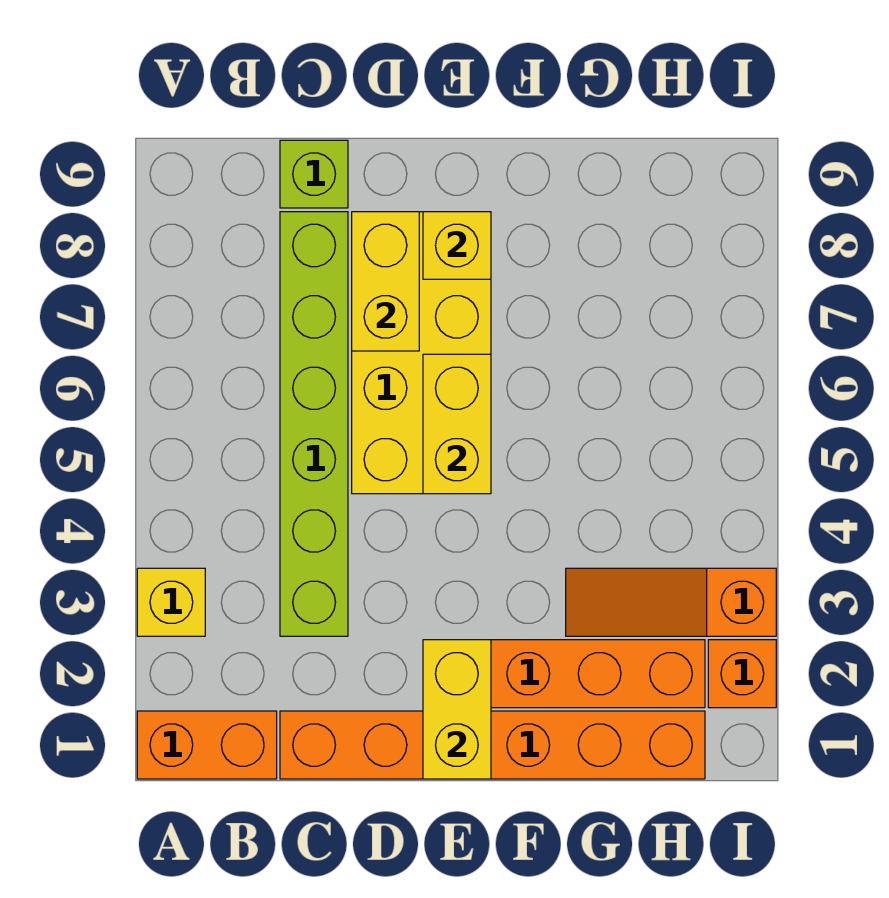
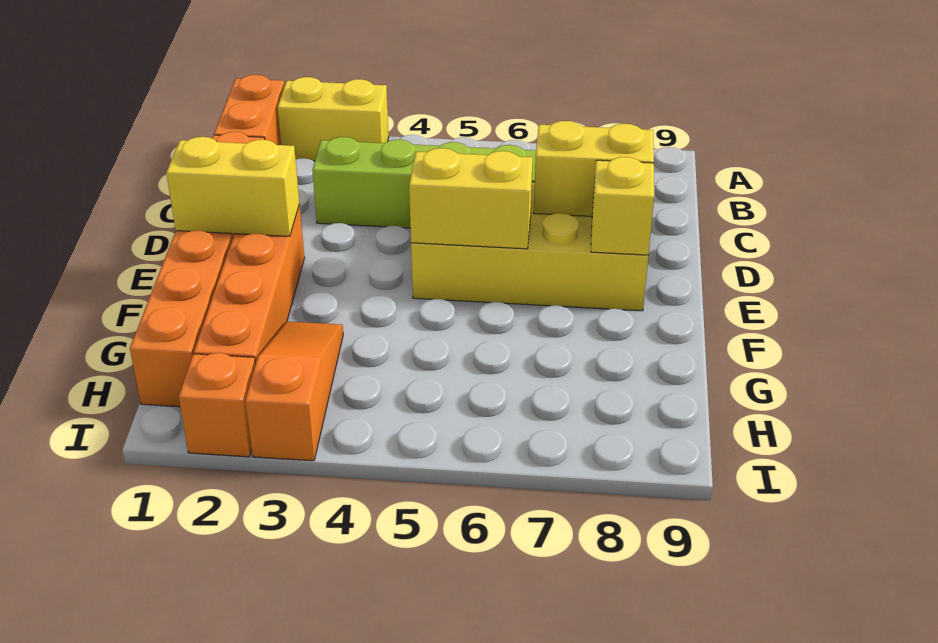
yellow brick A3 level 1 -> yellow brick A2:A3 level 1
lime brick C9 level 1 -> none

